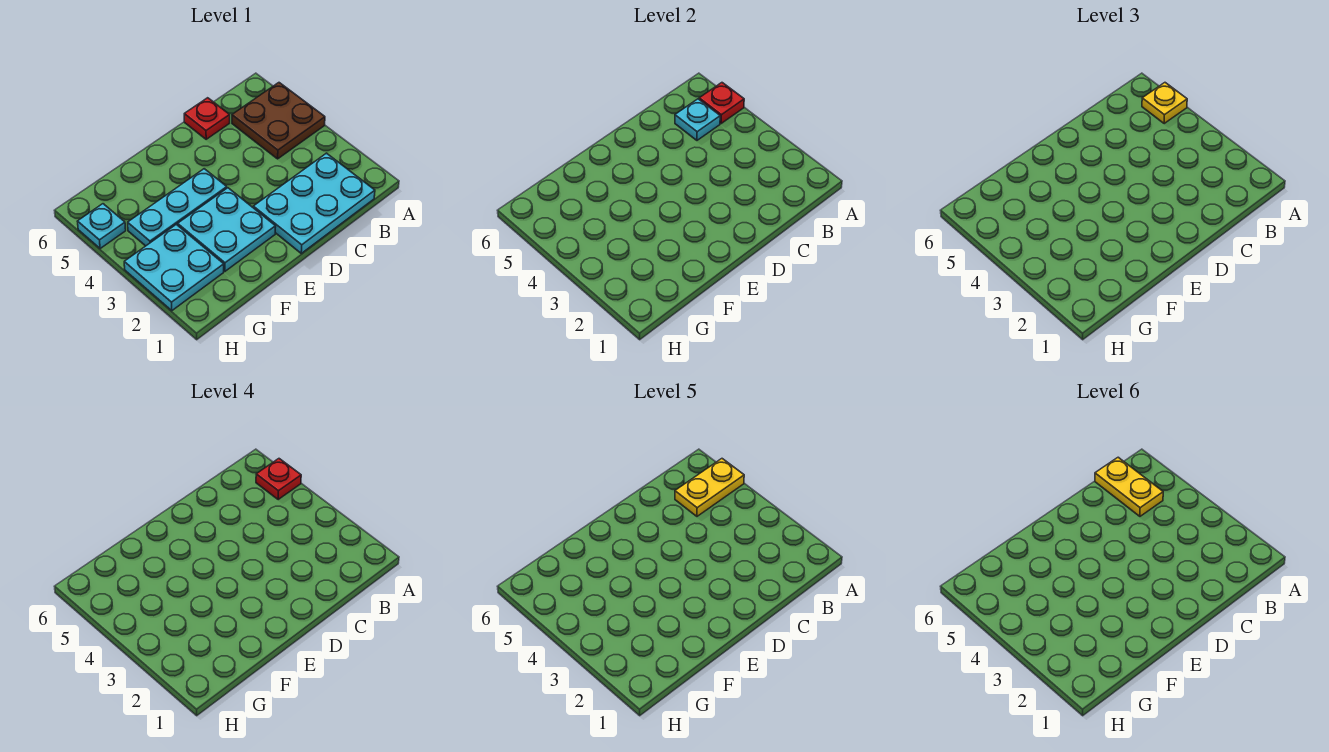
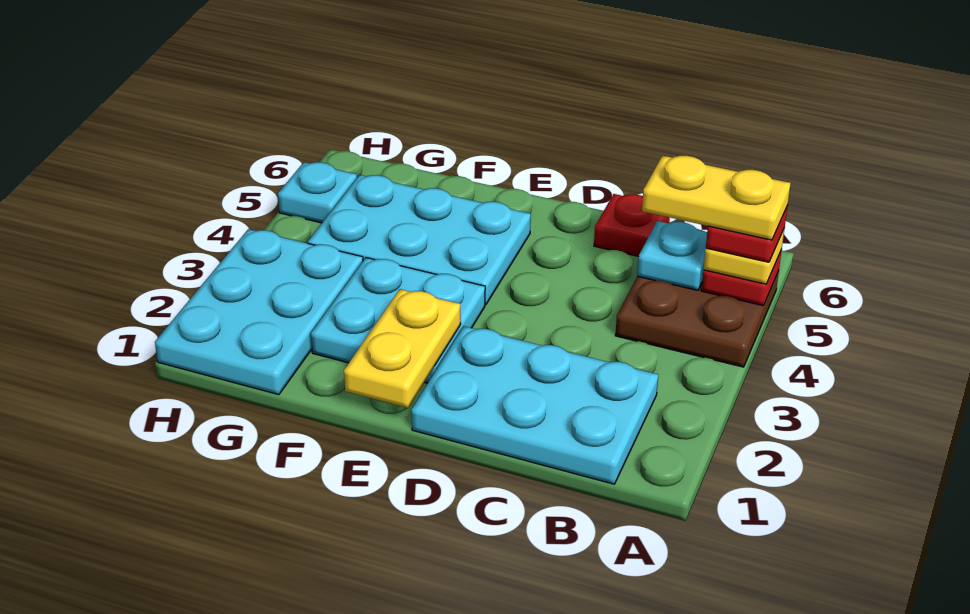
yellow plate B5:B6 level 6 -> yellow plate E1:E2 level 2
cyan plate E4:G4 level 1 -> cyan plate E4:G5 level 1
cyan plate G2:H3 level 1 -> cyan plate G1:H3 level 1

